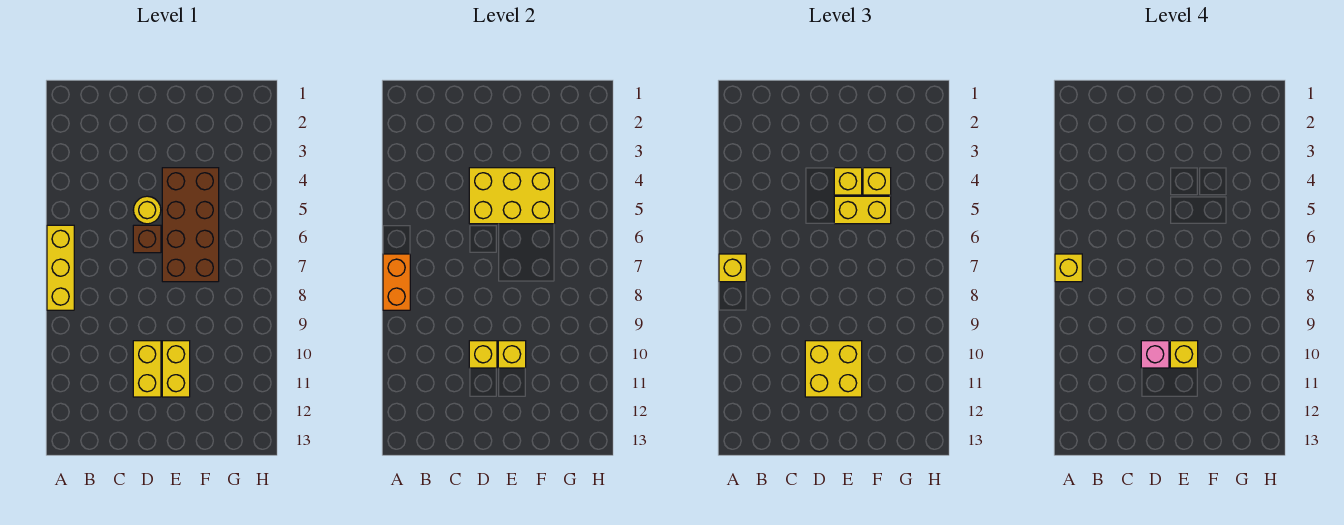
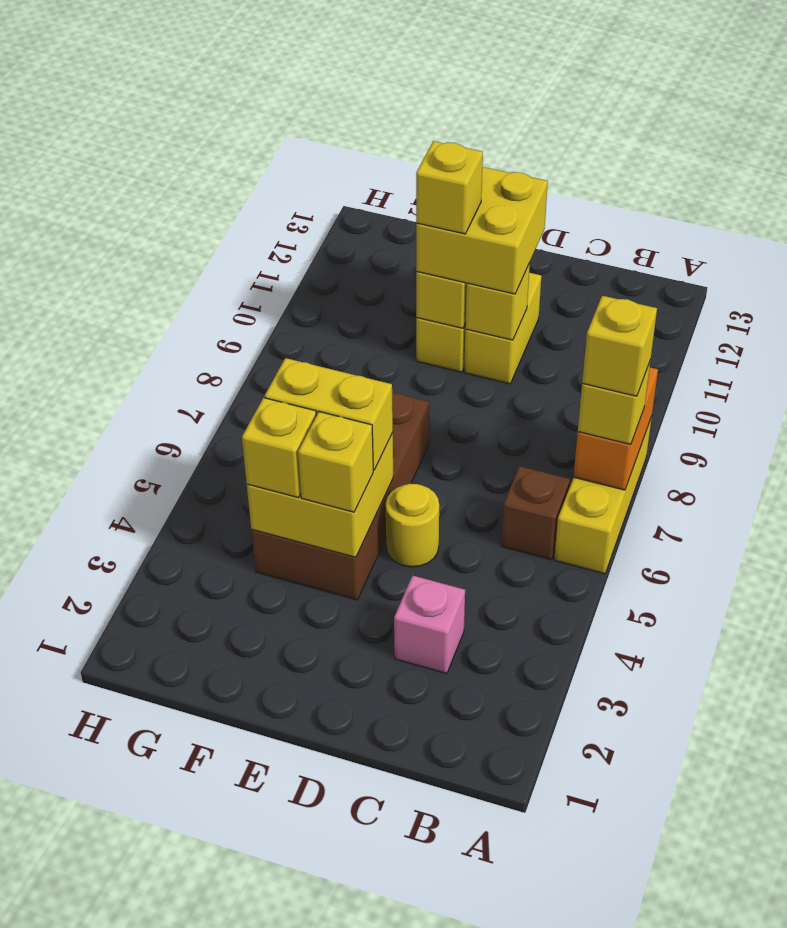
yellow brick D4:F5 level 2 -> yellow brick E4:F5 level 2
brown brick D6 level 1 -> brown brick B6 level 1
pink brick D10 level 4 -> pink brick C3 level 1

